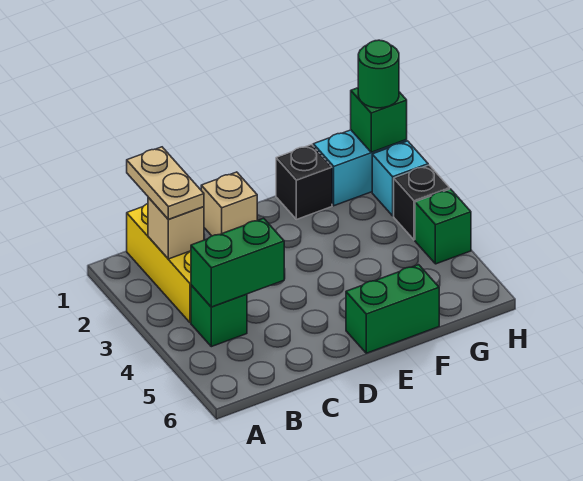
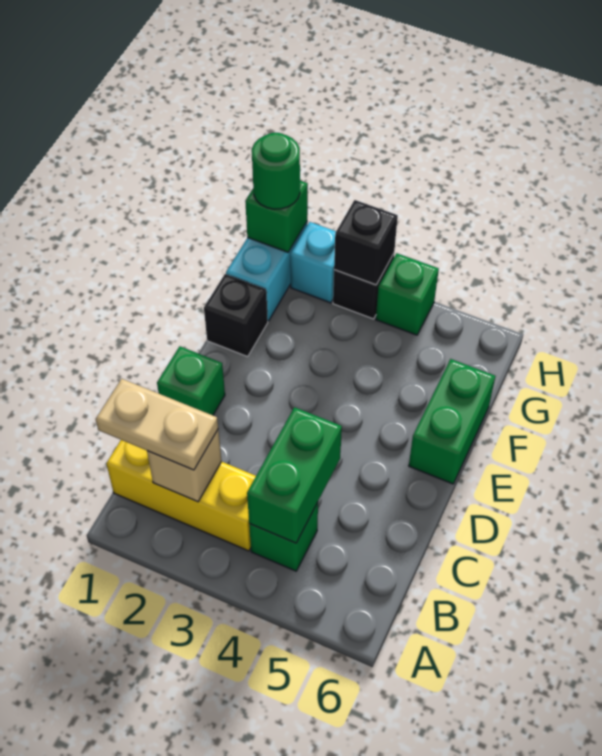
tan brick D1 level 1 -> green brick D1 level 1
none -> black brick H3 level 2

